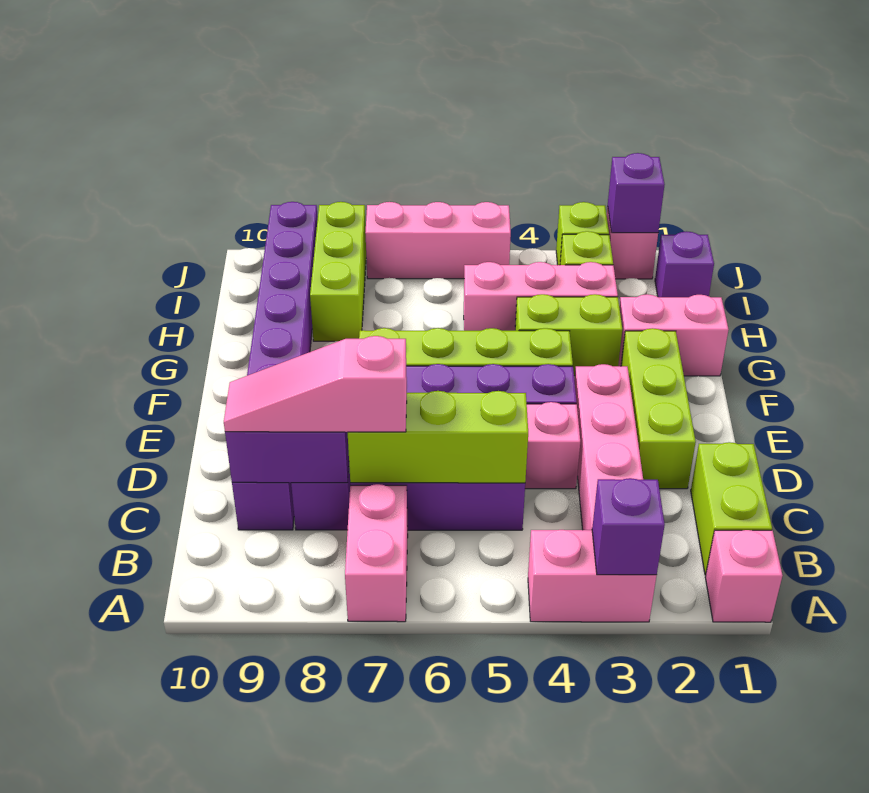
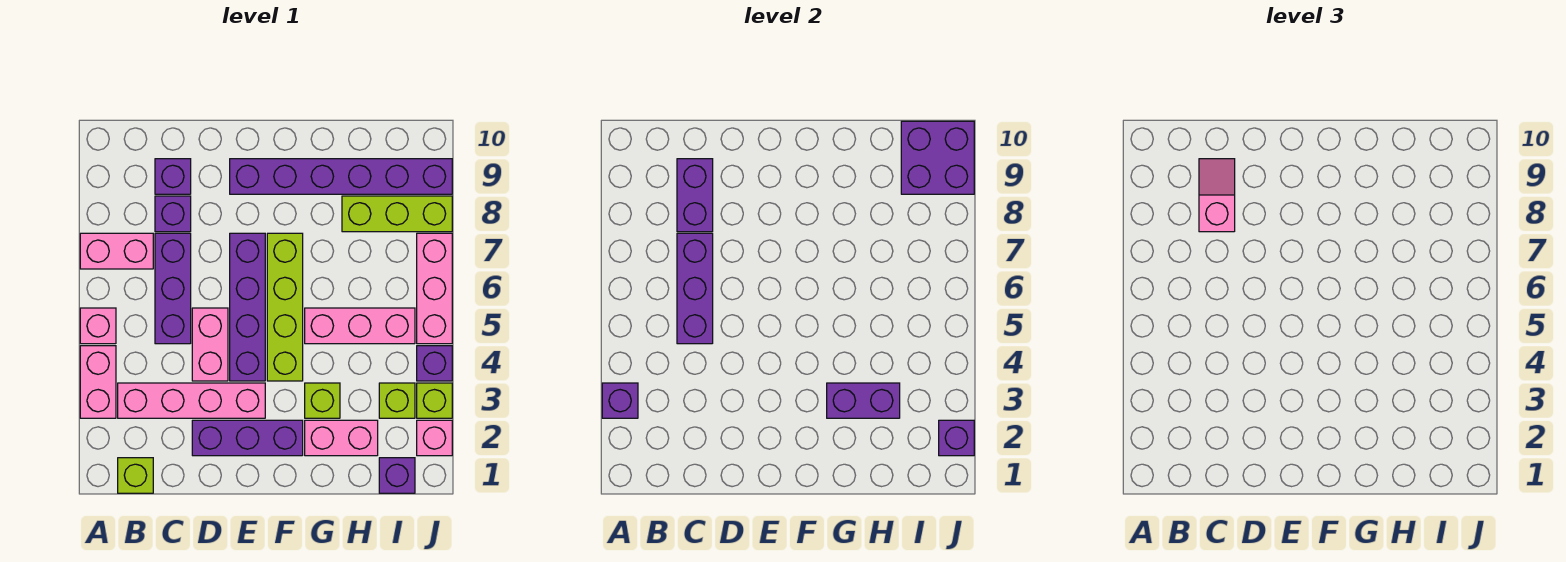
pink brick A1 level 1 -> pink brick A5 level 1
lime brick B1:C1 level 1 -> lime brick B1 level 1
lime brick C5:C7 level 2 -> purple brick C5:C7 level 2
pink slope C7:C9 level 3 top 7 -> pink slope C8:C9 level 3 top 8
lime brick D2:F2 level 1 -> purple brick D2:F2 level 1
pink brick G1:G2 level 1 -> pink brick G2:H2 level 1
lime brick G3:G4 level 1 -> lime brick G3 level 1
none -> purple brick G3:H3 level 2
pink brick H3:H5 level 1 -> pink brick G5:I5 level 1
none -> purple brick I9:J10 level 2
none -> purple brick J4 level 1

